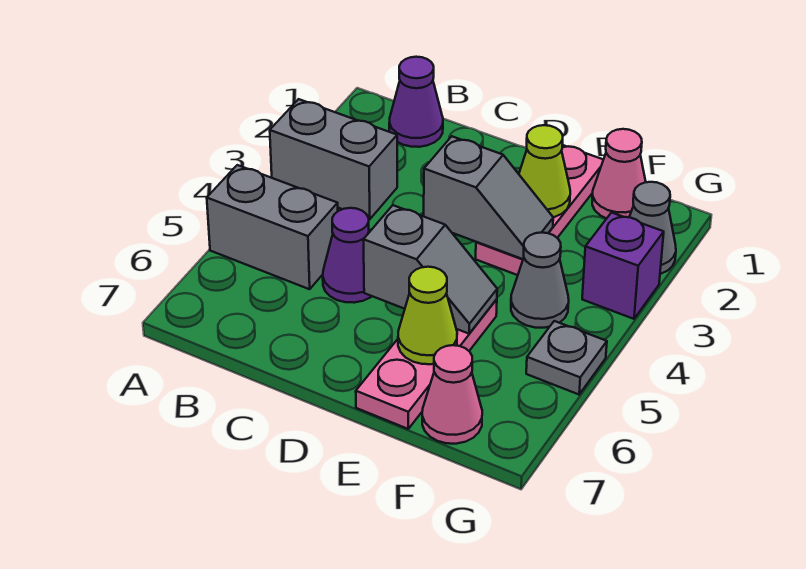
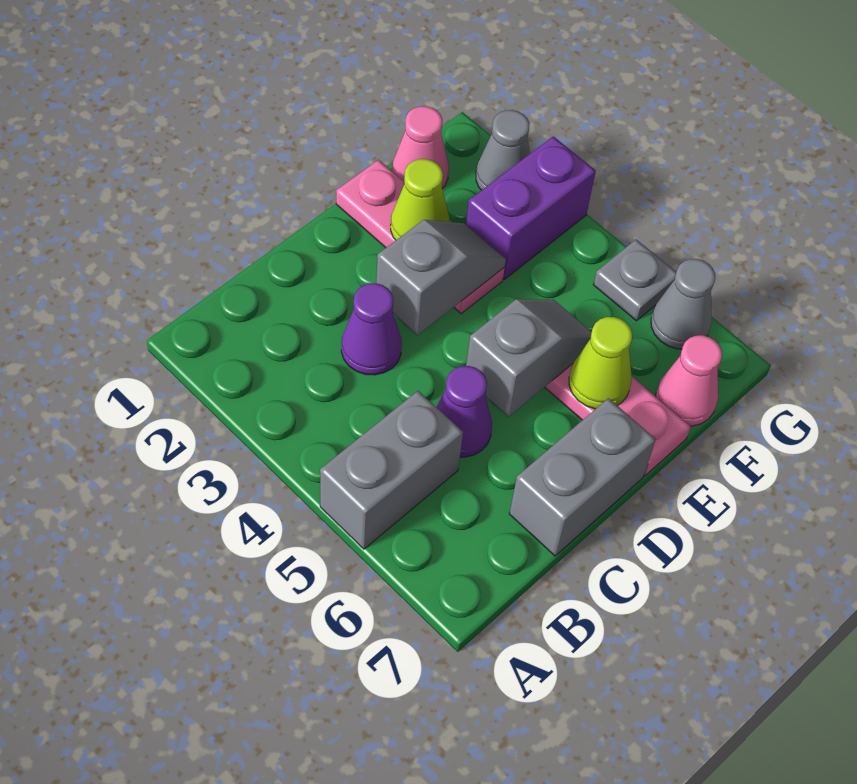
grey brick A3:B3 level 1 -> grey brick C7:D7 level 1
purple cone B1 level 1 -> purple cone C3 level 1
grey cone F4 level 1 -> grey cone G6 level 1
purple brick G3 level 1 -> purple brick F3:G3 level 1

